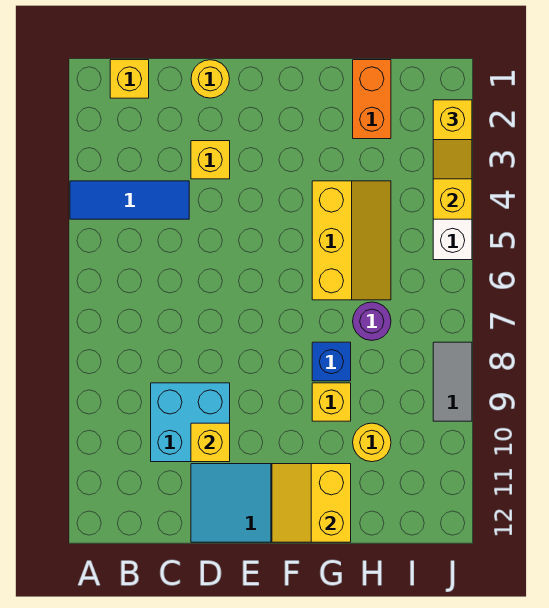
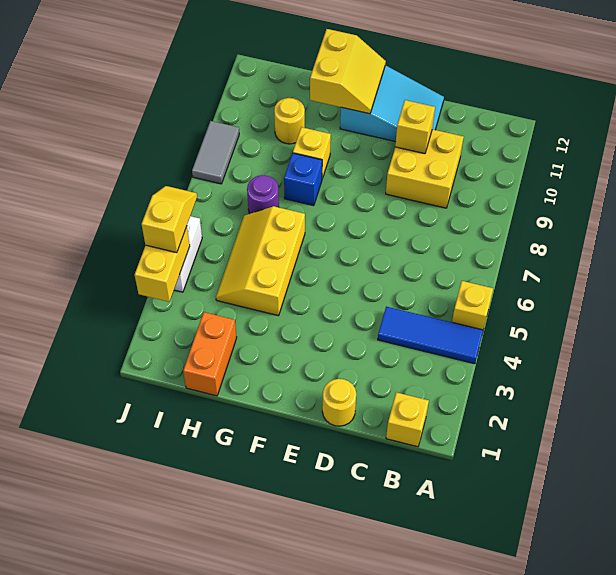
cyan brick C9:D10 level 1 -> yellow brick C9:D10 level 1
yellow brick D3 level 1 -> yellow brick A5 level 1
yellow slope J2:J3 level 3 top 2 -> yellow slope J4:J5 level 3 top 4

